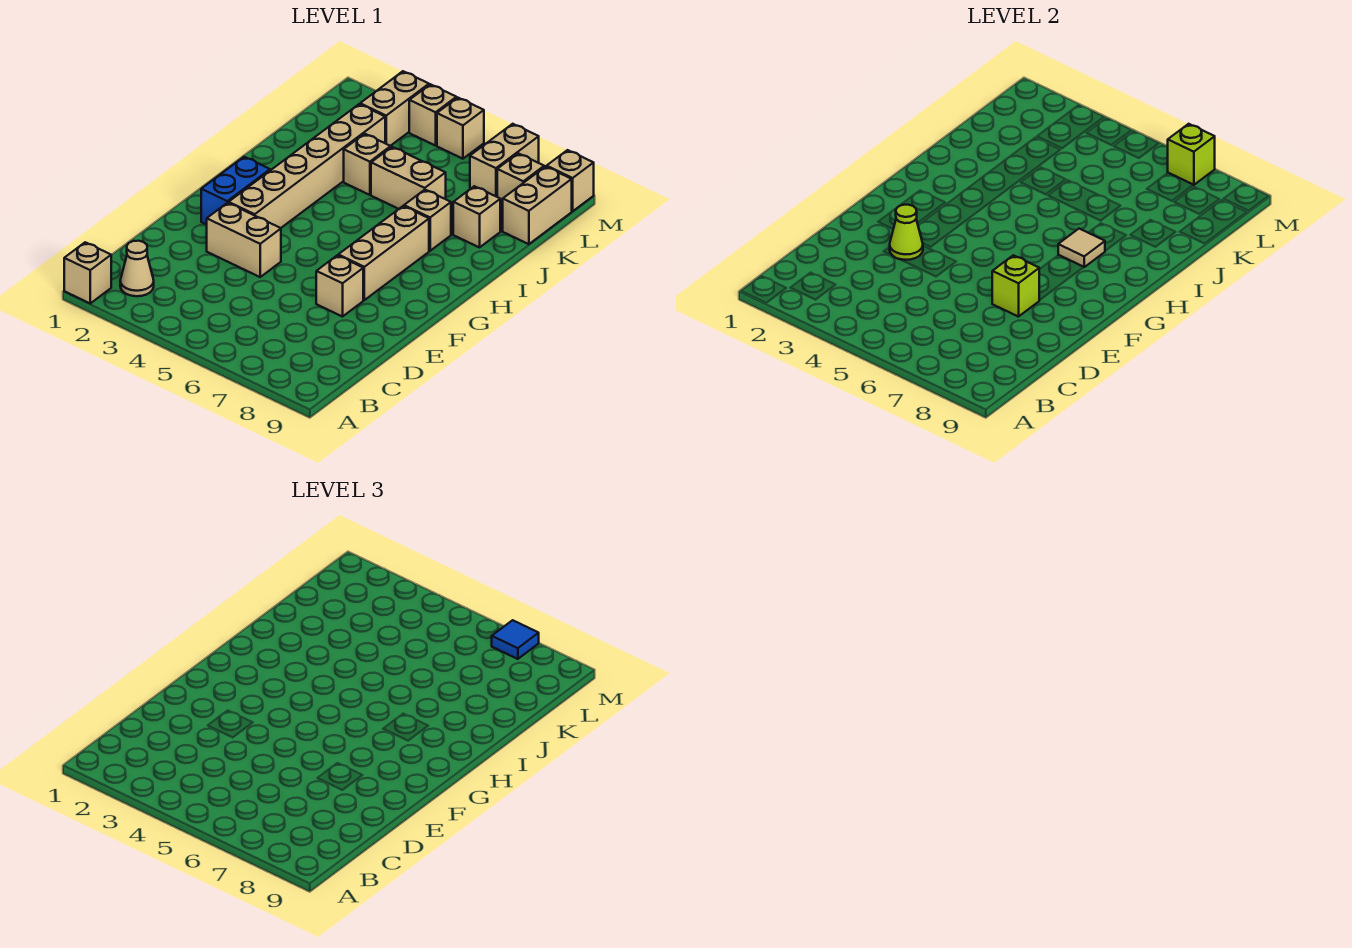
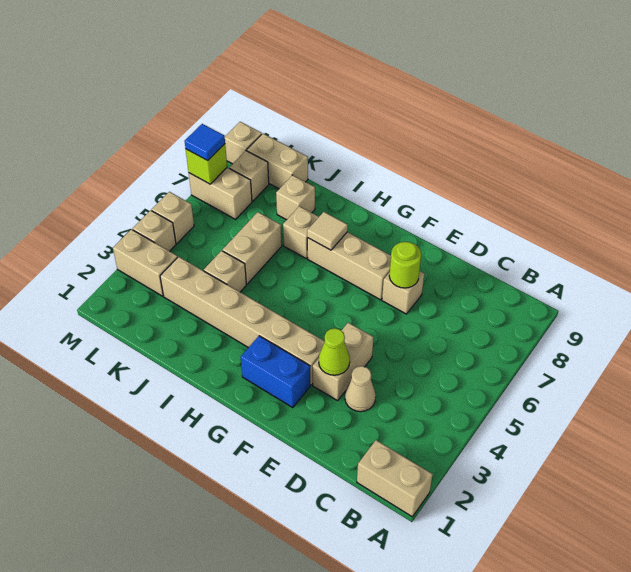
tan brick A1 level 1 -> tan brick A1:B1 level 1
tan cone B2 level 1 -> tan cone D3 level 1
lime brick E7 level 2 -> lime round brick E7 level 2

